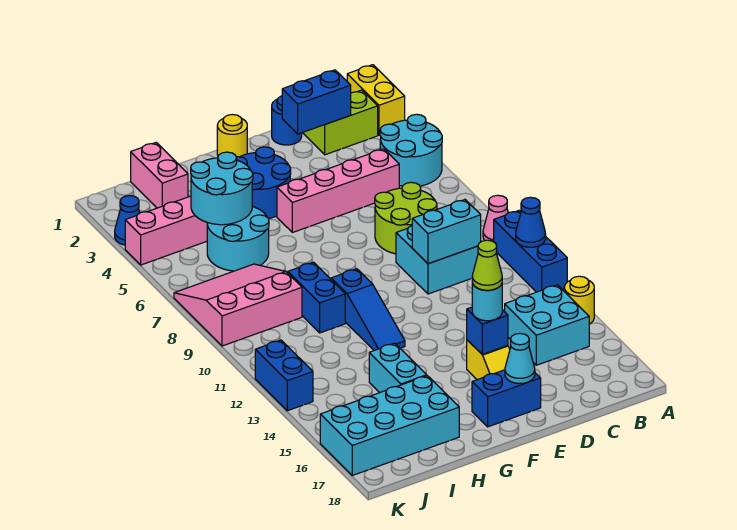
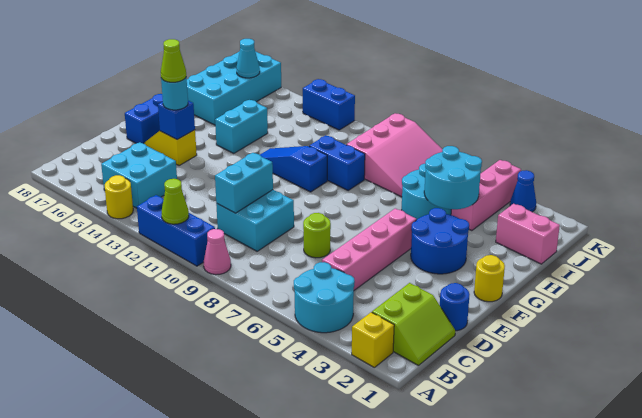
yellow brick A1:A2 level 1 -> yellow brick A2 level 1
blue cone A11 level 2 -> lime cone A11 level 2
blue brick C2:D2 level 2 -> none
lime round brick C7:D8 level 1 -> lime round brick D7 level 1
cyan cone E17 level 2 -> cyan cone J16 level 2
cyan brick H14:H15 level 1 -> cyan brick G14:H14 level 1

